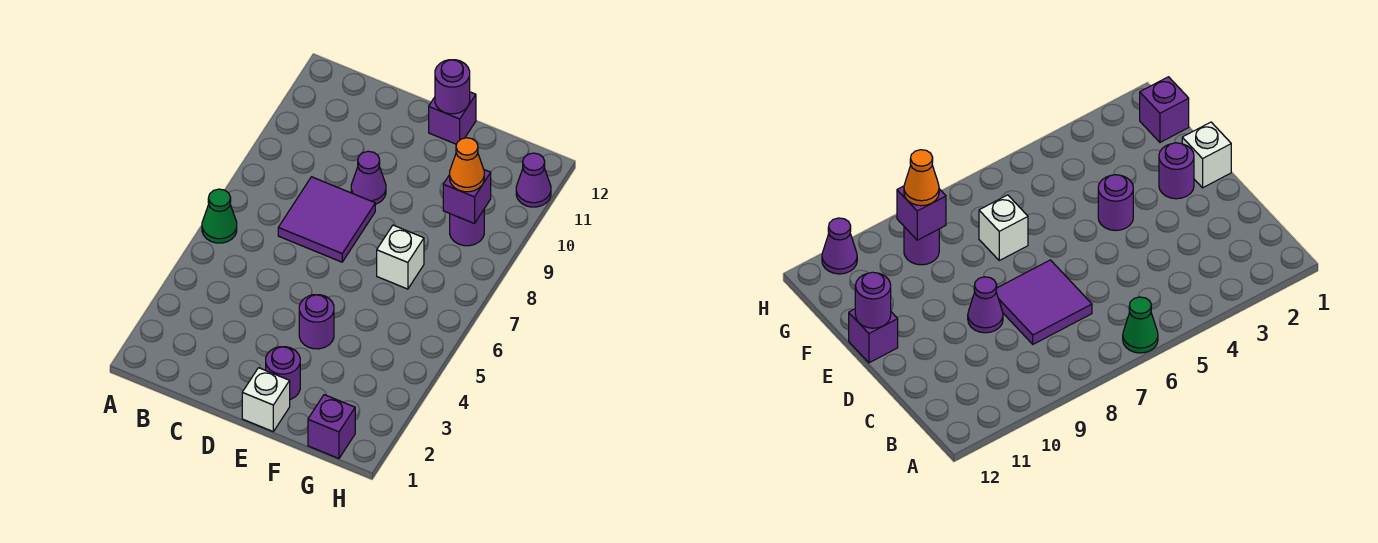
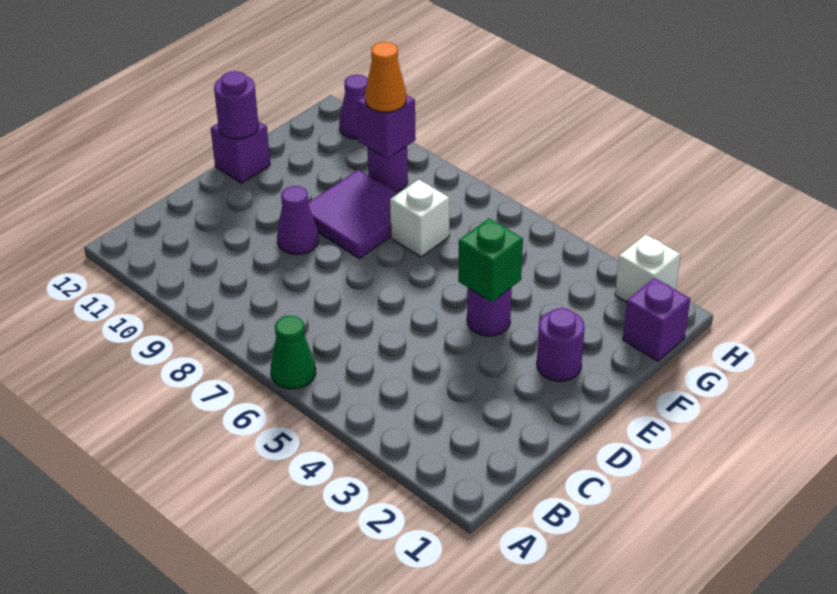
purple tile C7:D8 level 1 -> purple tile E8:F9 level 1
white brick E1 level 1 -> white brick H2 level 1
none -> green brick E4 level 2

